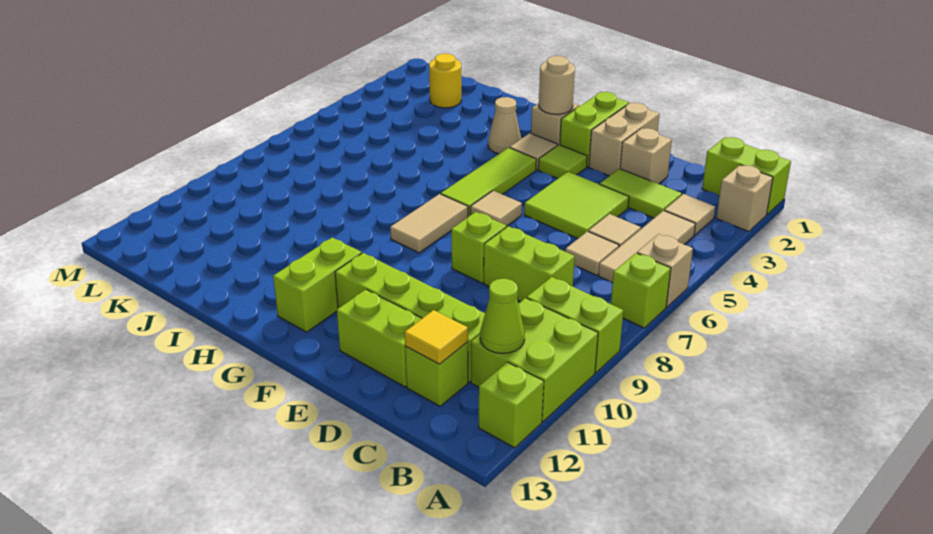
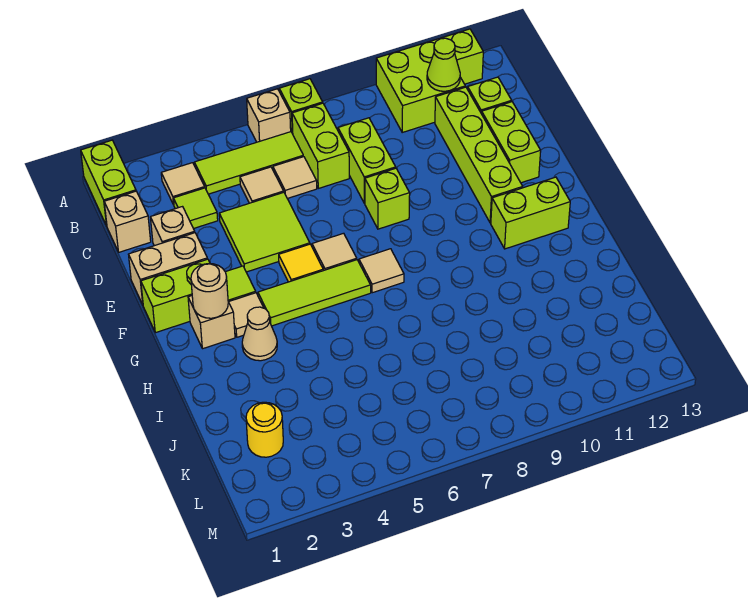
tan brick A2 level 1 -> tan brick C1 level 1
lime brick A9:B9 level 1 -> lime brick B7:C7 level 1
tan tile B4:B6 level 1 -> lime tile B4:B6 level 1
lime tile C3:D3 level 1 -> lime tile C3 level 1
yellow tile C12 level 2 -> yellow tile F5 level 1
tan tile G7:G8 level 1 -> tan tile G7 level 1

